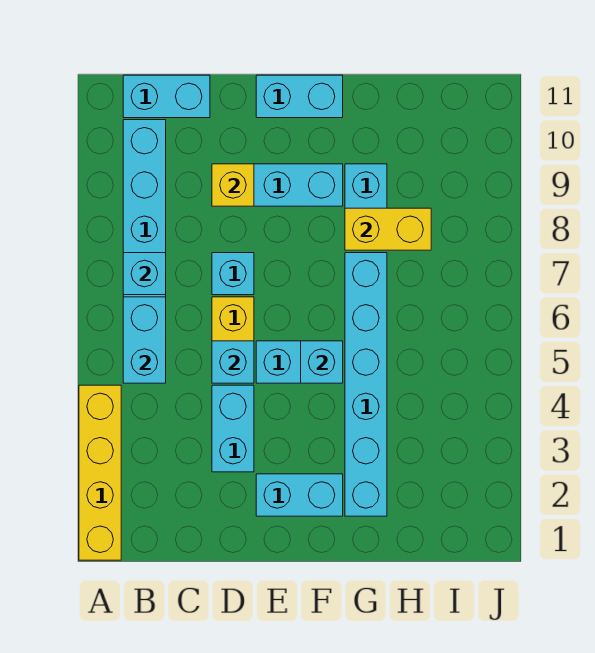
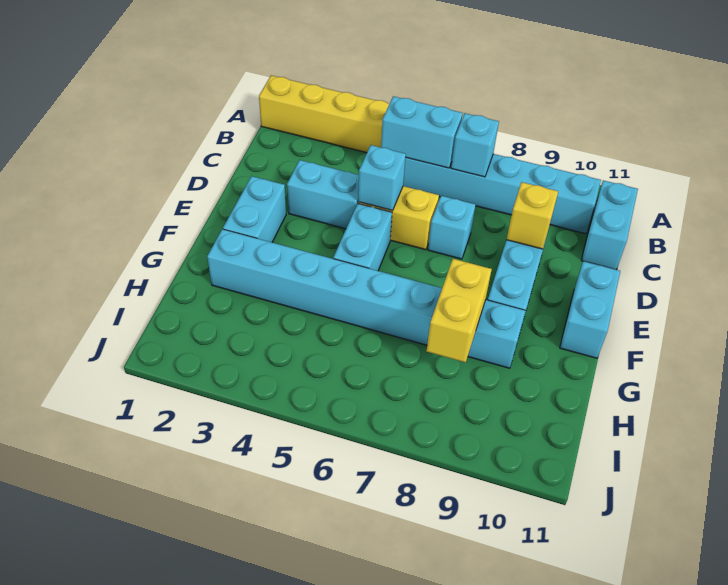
cyan brick F5 level 2 -> none

